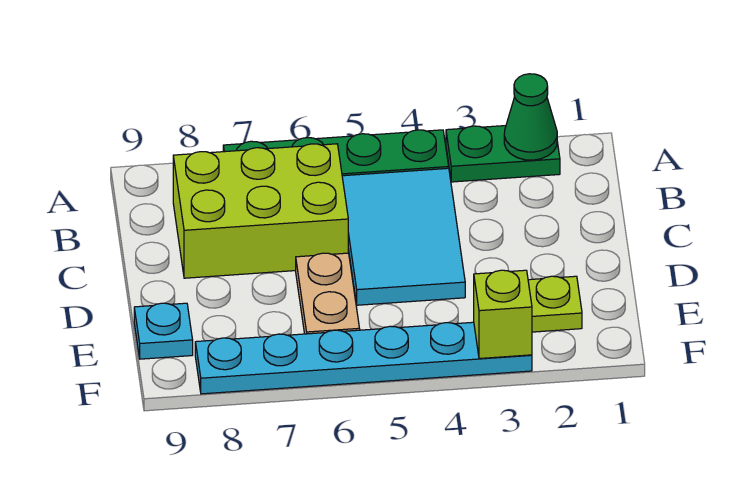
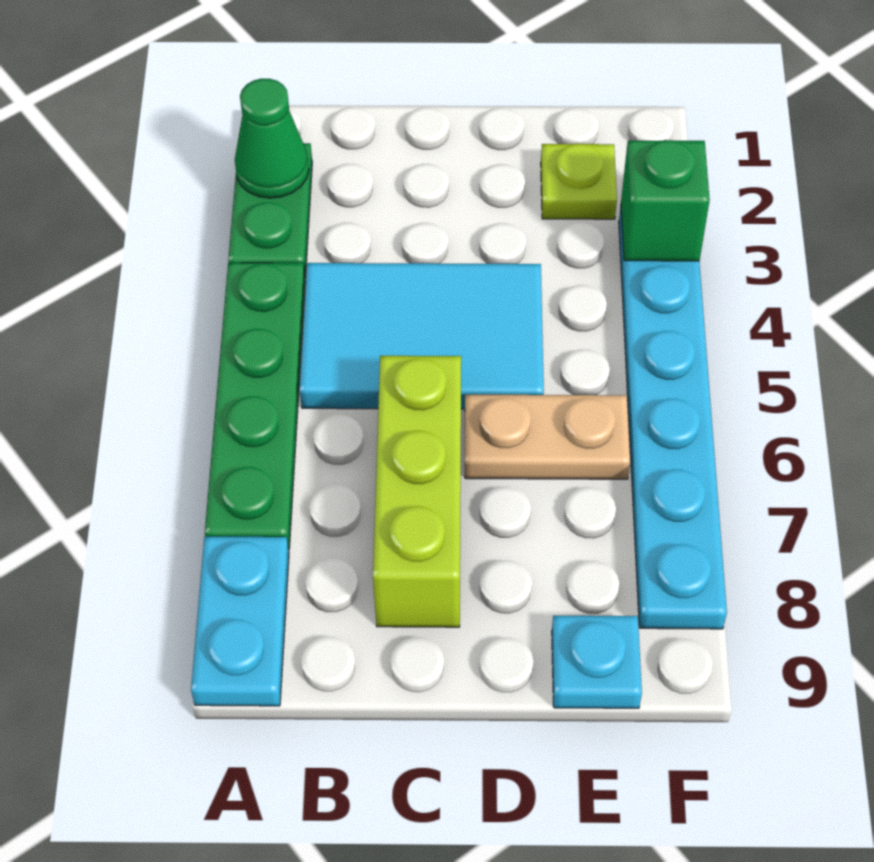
none -> cyan plate A8:A9 level 1
lime brick B6:C8 level 1 -> lime brick C6:C8 level 1
lime brick F3 level 2 -> green brick F3 level 2

